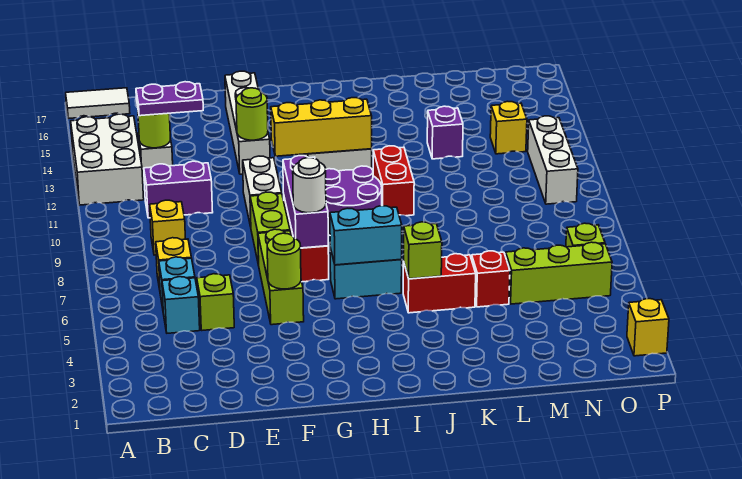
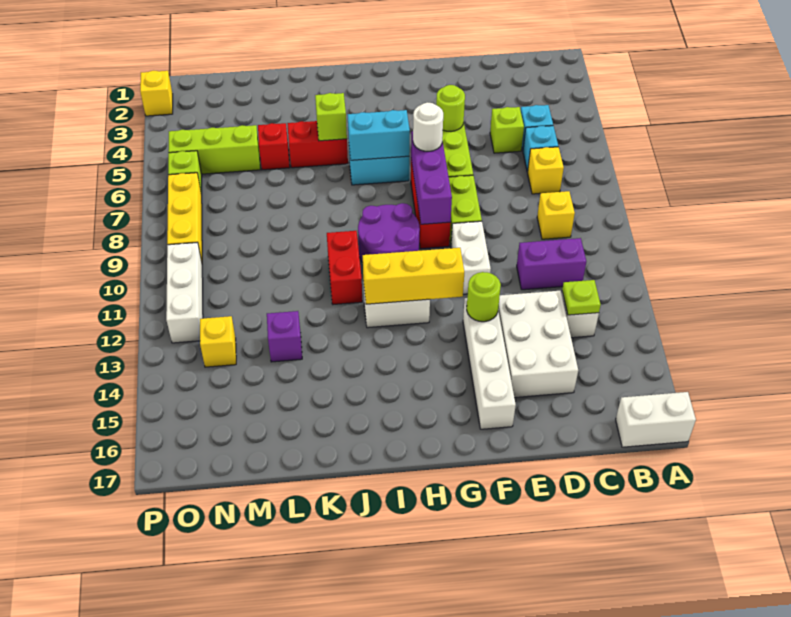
white brick A12:B14 level 1 -> white brick D13:E15 level 1
white tile A17:B17 level 1 -> white brick A17:B17 level 1
lime round brick C13 level 2 -> lime plate C13 level 2
purple plate C13:D13 level 3 -> none
none -> yellow brick O7:O9 level 1

